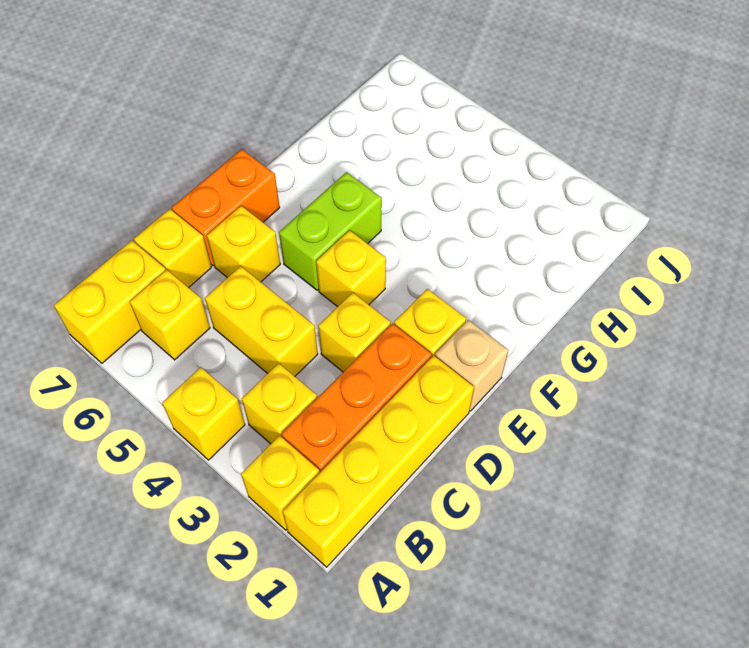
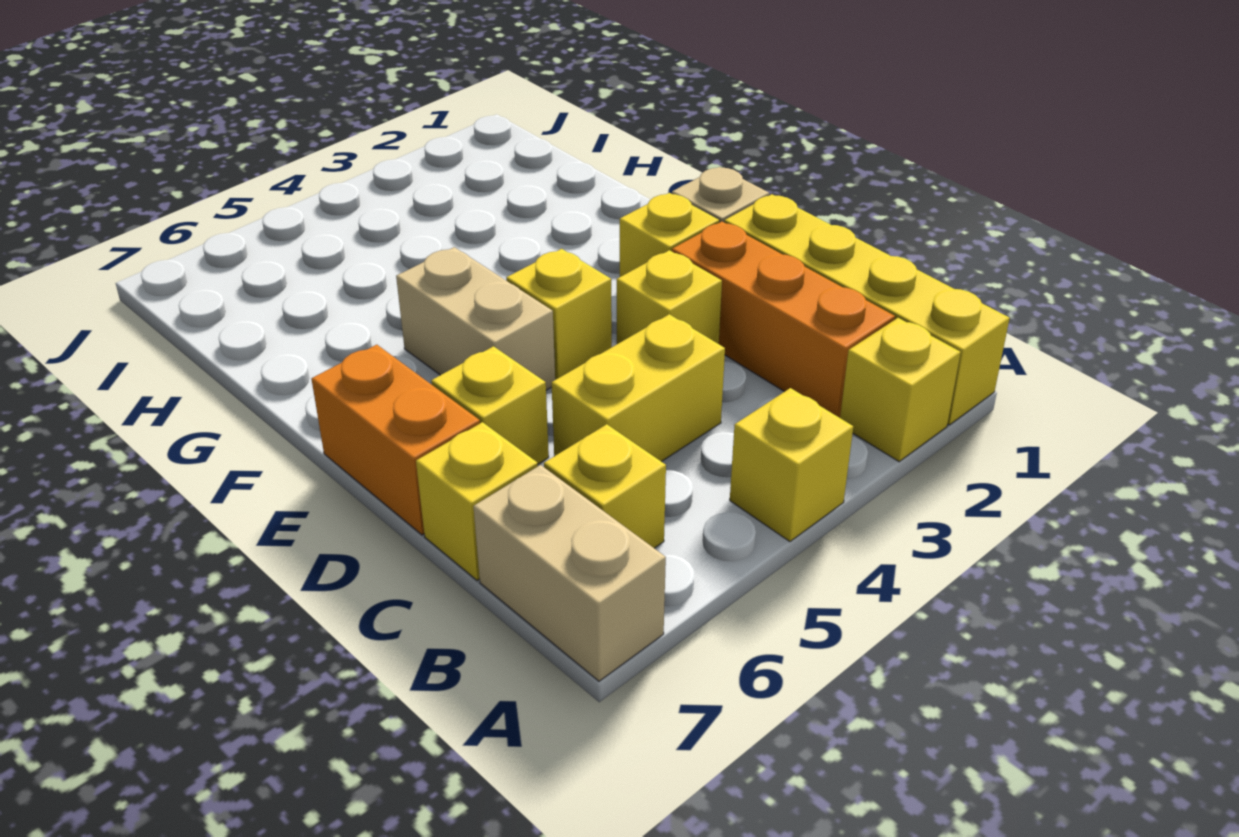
yellow brick A7:B7 level 1 -> tan brick A7:B7 level 1
yellow brick B3 level 1 -> none
lime brick E5:F5 level 1 -> tan brick E5:F5 level 1

